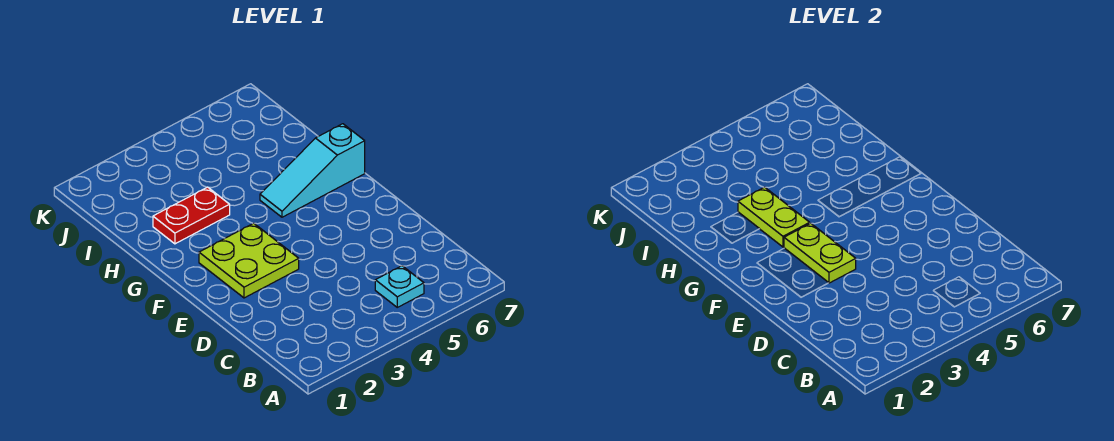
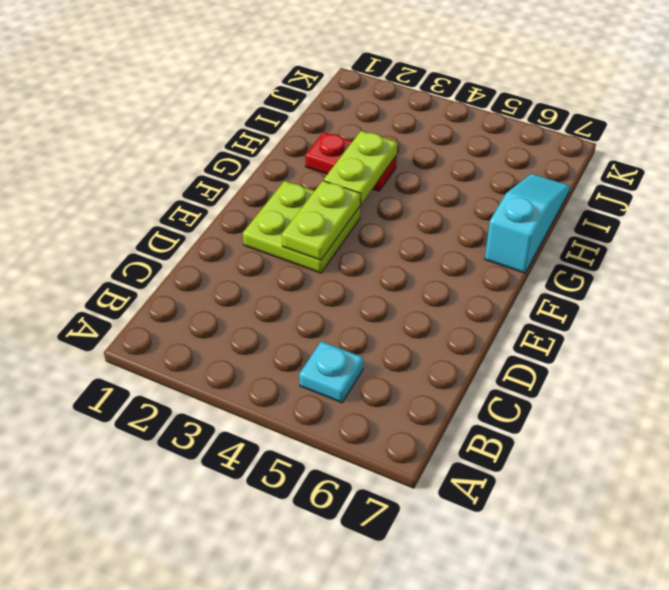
cyan slope G5:G7 level 1 top 7 -> cyan slope G7:I7 level 1 top G

